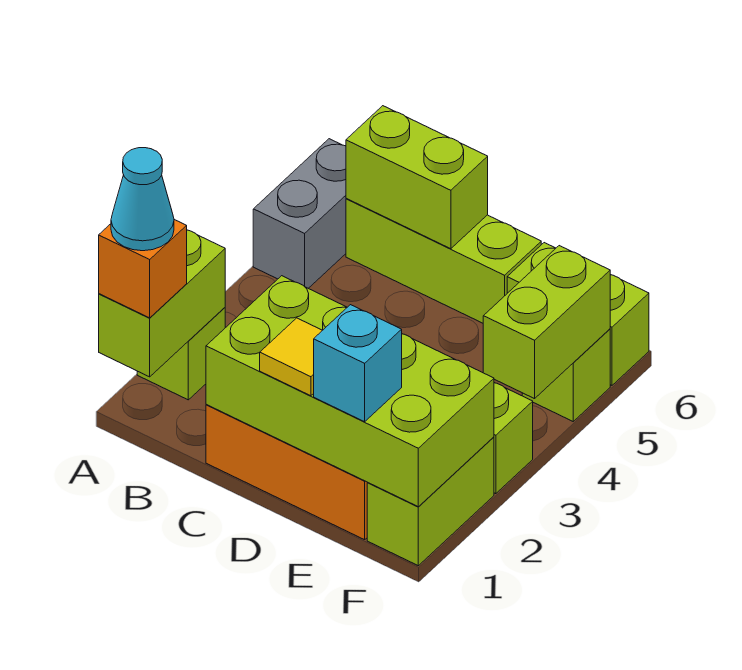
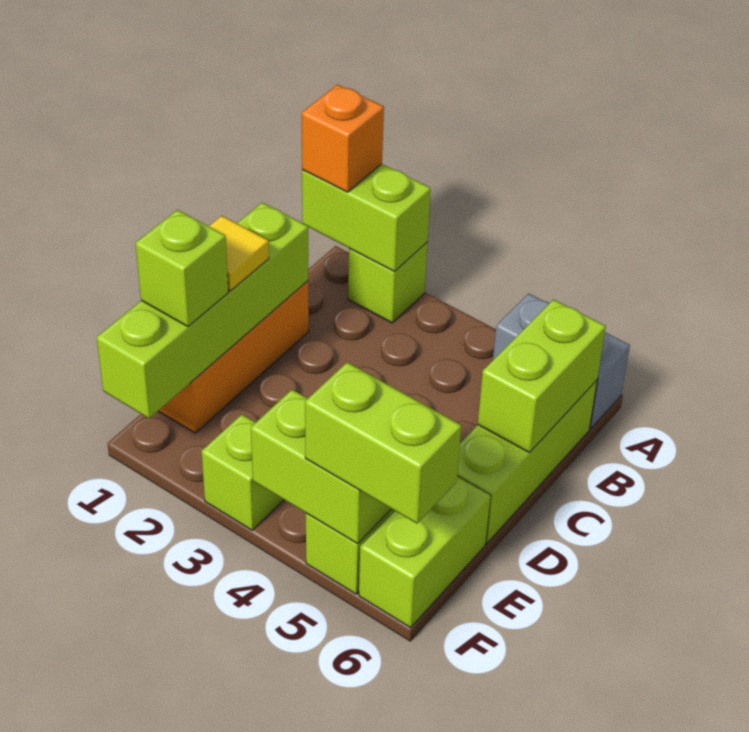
cyan cone A1 level 4 -> none
lime brick C1:F2 level 2 -> lime brick C1:F1 level 2
cyan brick E1 level 3 -> lime brick E1 level 3
lime brick F1:F2 level 1 -> lime brick F5:F6 level 3

